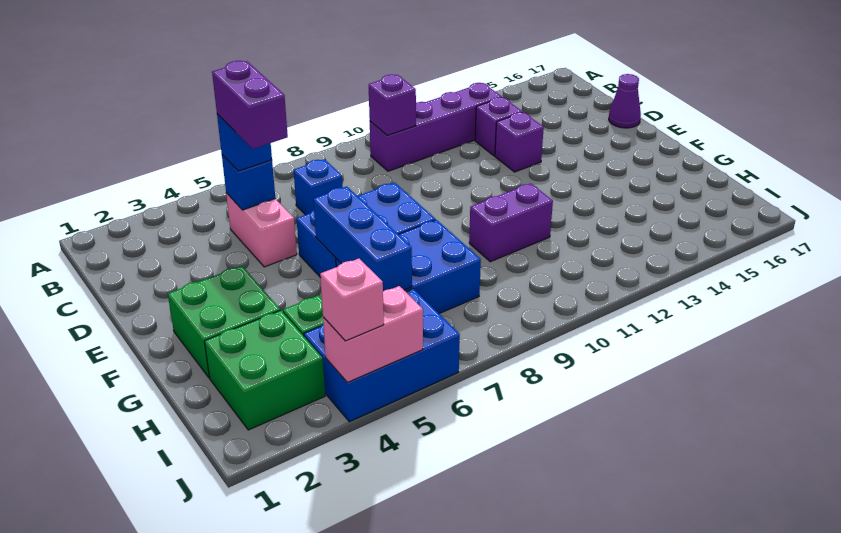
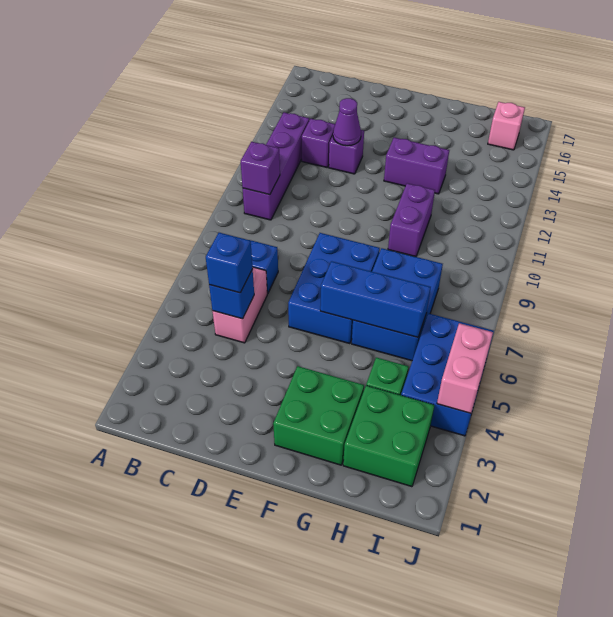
pink brick C5:D5 level 1 -> pink brick C5:C6 level 1
purple brick C5:D5 level 4 -> purple brick F13:G13 level 1
purple cone D17 level 1 -> purple cone D13 level 2
pink brick J4 level 3 -> pink brick I16 level 1

